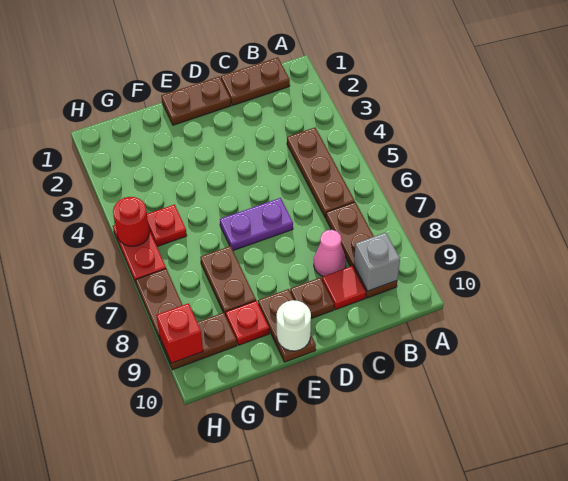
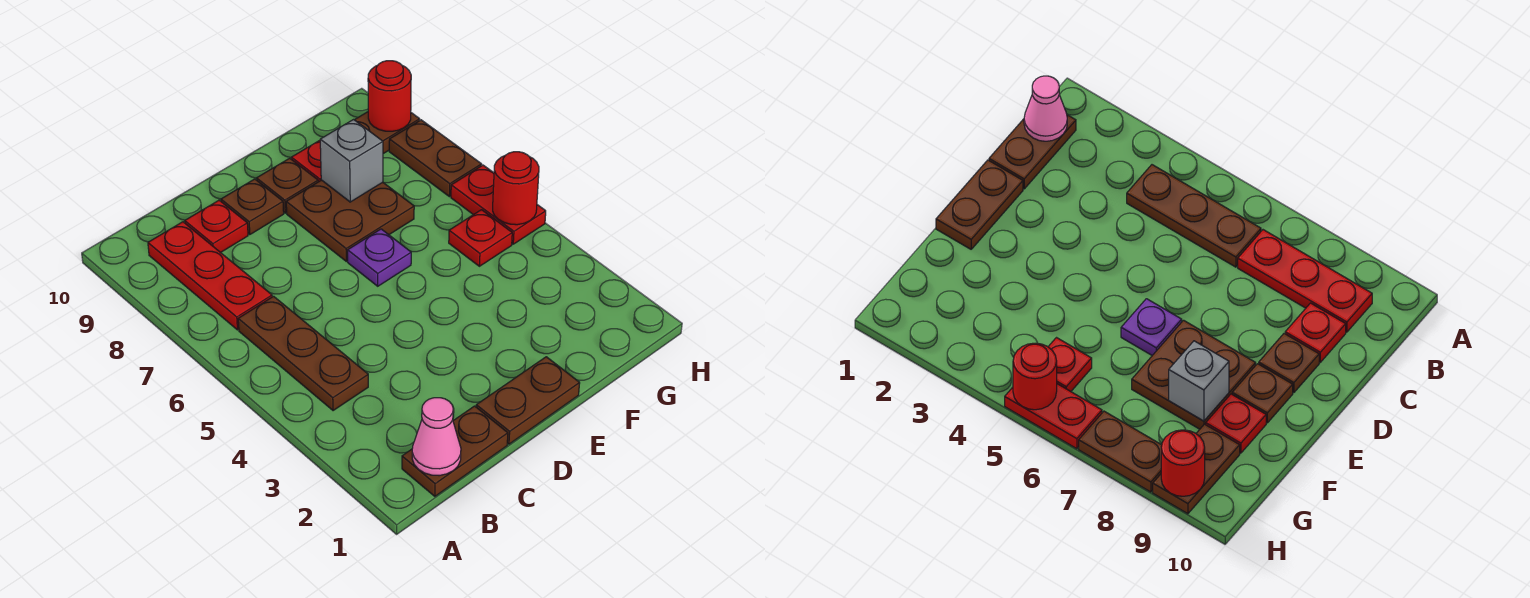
brown plate B7:B9 level 1 -> red plate B7:B9 level 1
grey brick B9 level 2 -> grey brick F8 level 2
pink cone C8 level 1 -> pink cone B1 level 2
red tile C9 level 1 -> red plate C9 level 1
purple plate D6:E6 level 1 -> purple plate E6 level 1
brown plate E9:E10 level 1 -> brown plate E9 level 1
white round brick E10 level 2 -> none
brown plate F7:F8 level 1 -> brown plate E7:F8 level 1
red brick H9 level 2 -> red round brick H9 level 2

